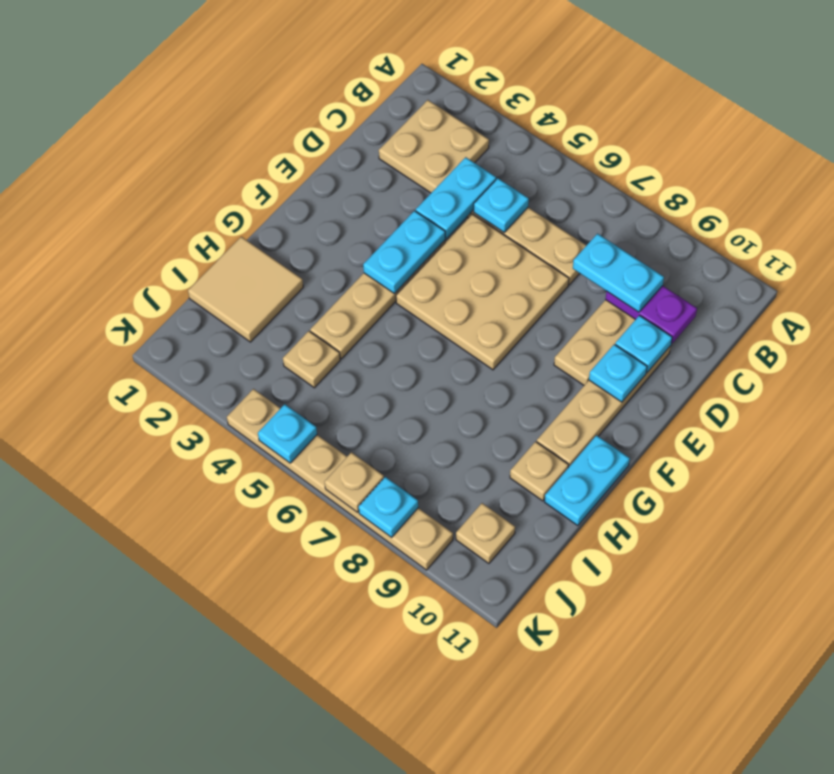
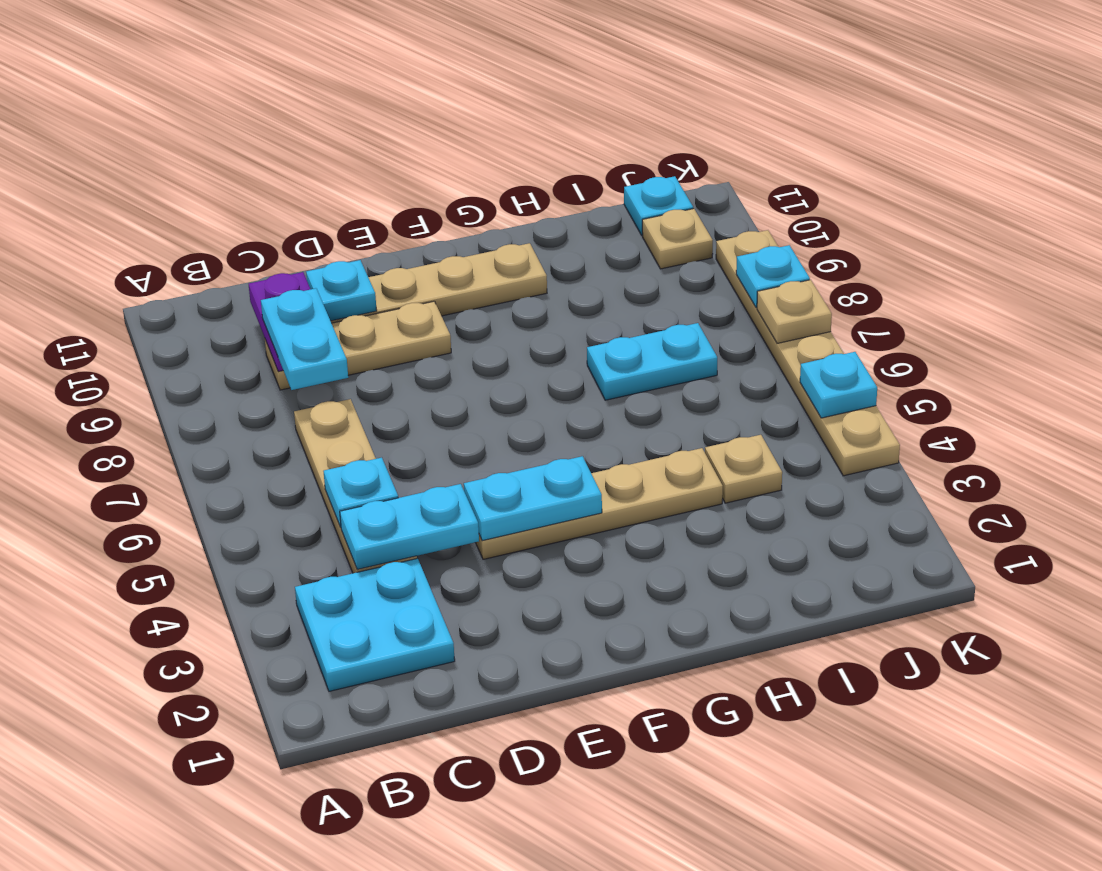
tan plate B2:C3 level 1 -> cyan plate B2:C3 level 1
tan plate D5:F7 level 1 -> none
cyan plate E10 level 2 -> cyan plate J11 level 1
cyan plate G11:H11 level 1 -> cyan plate H7:I7 level 1
tan tile H1:I2 level 1 -> none
tan plate H10 level 1 -> none

